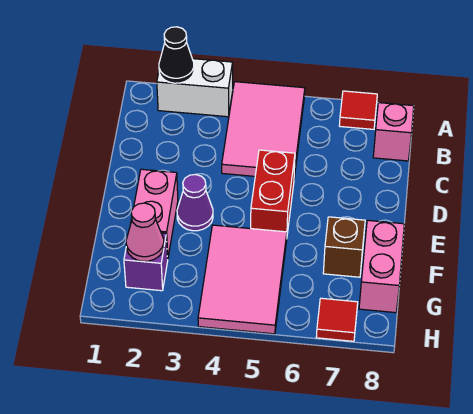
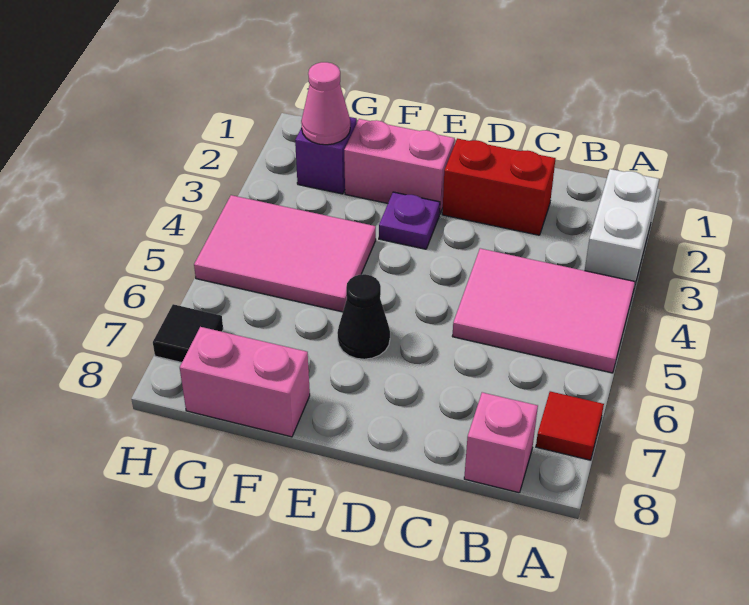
black cone A2 level 2 -> black cone E6 level 1
red brick D5:E5 level 1 -> red brick C2:D2 level 1
purple cone E3 level 1 -> purple plate E3 level 1
brown brick F7 level 1 -> none
red tile H7 level 1 -> black tile H7 level 1

